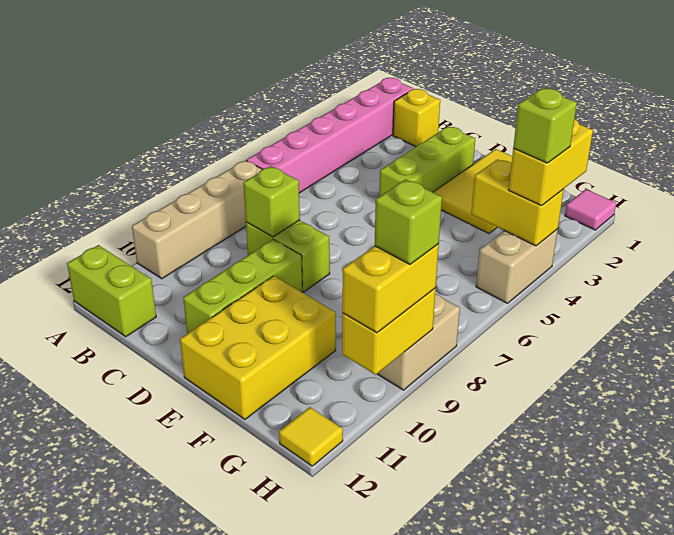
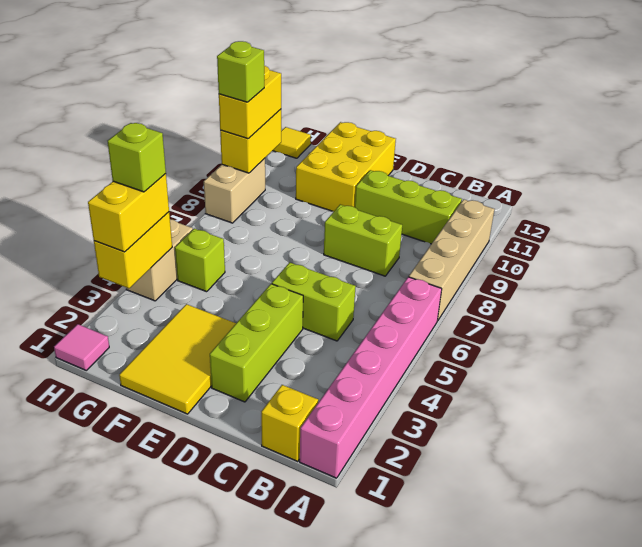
lime brick A12:B12 level 1 -> lime brick C5:D5 level 1
lime brick C8 level 2 -> lime brick G5 level 1
lime brick D9:D11 level 1 -> lime brick B10:D10 level 1
yellow brick G4:H4 level 2 -> yellow brick H3:H4 level 2

